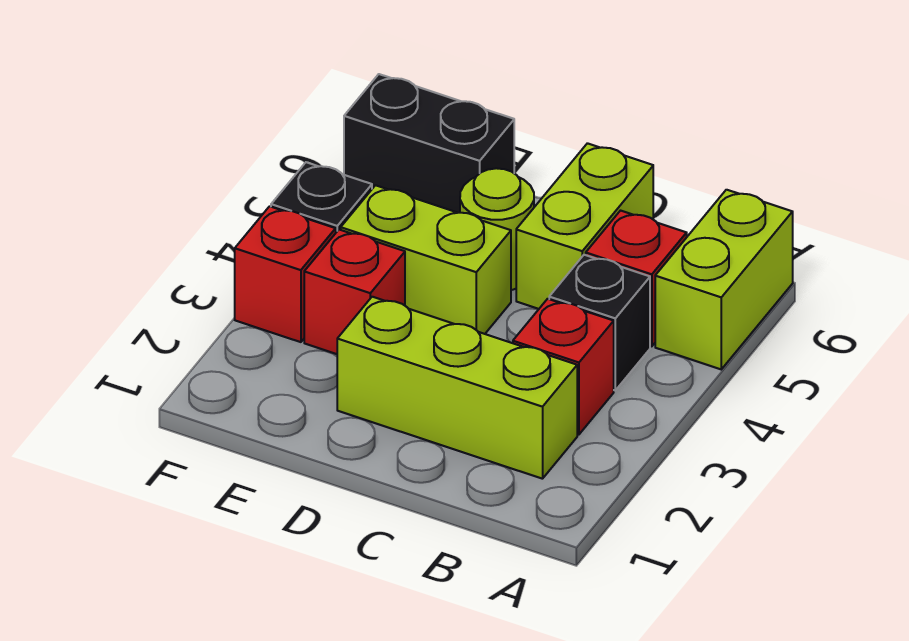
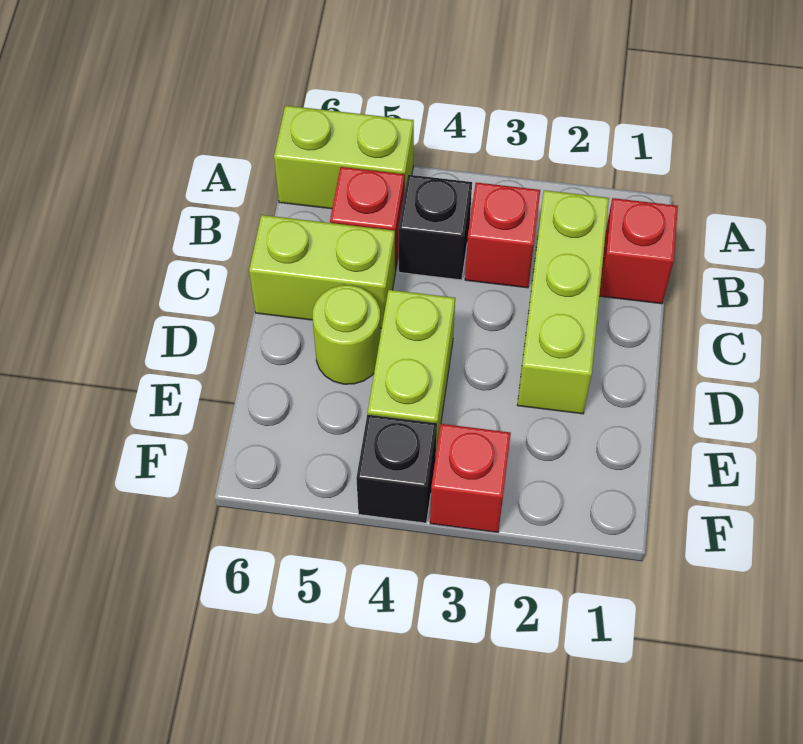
red brick E3 level 1 -> red brick B1 level 1
black brick E6:F6 level 1 -> none

